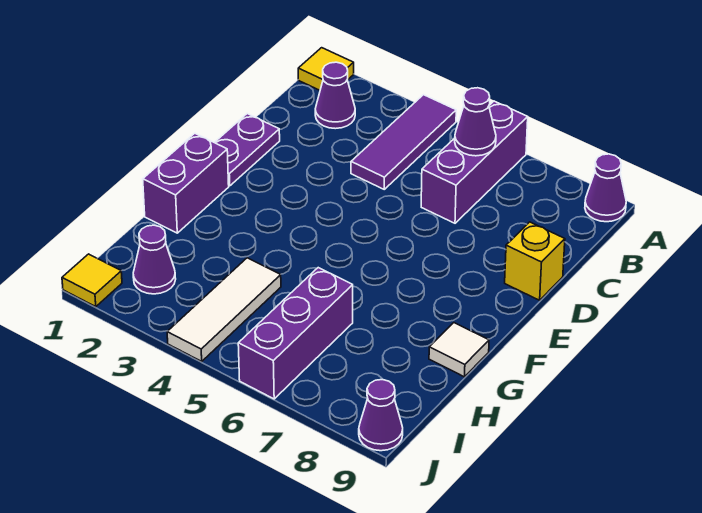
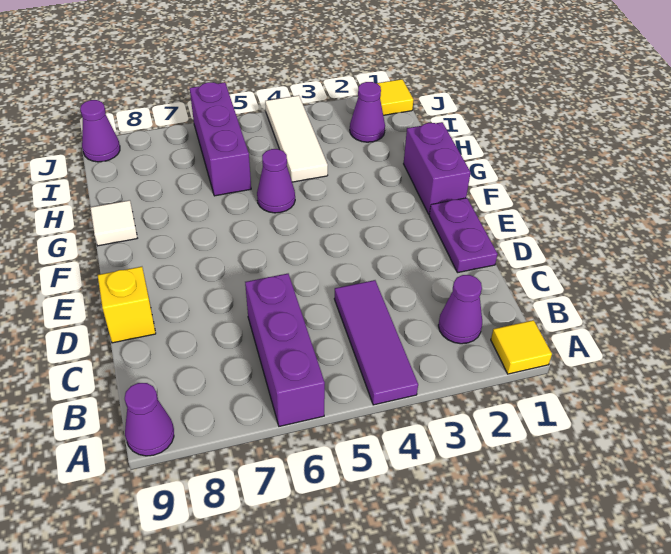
purple cone B6 level 2 -> purple cone G5 level 1

